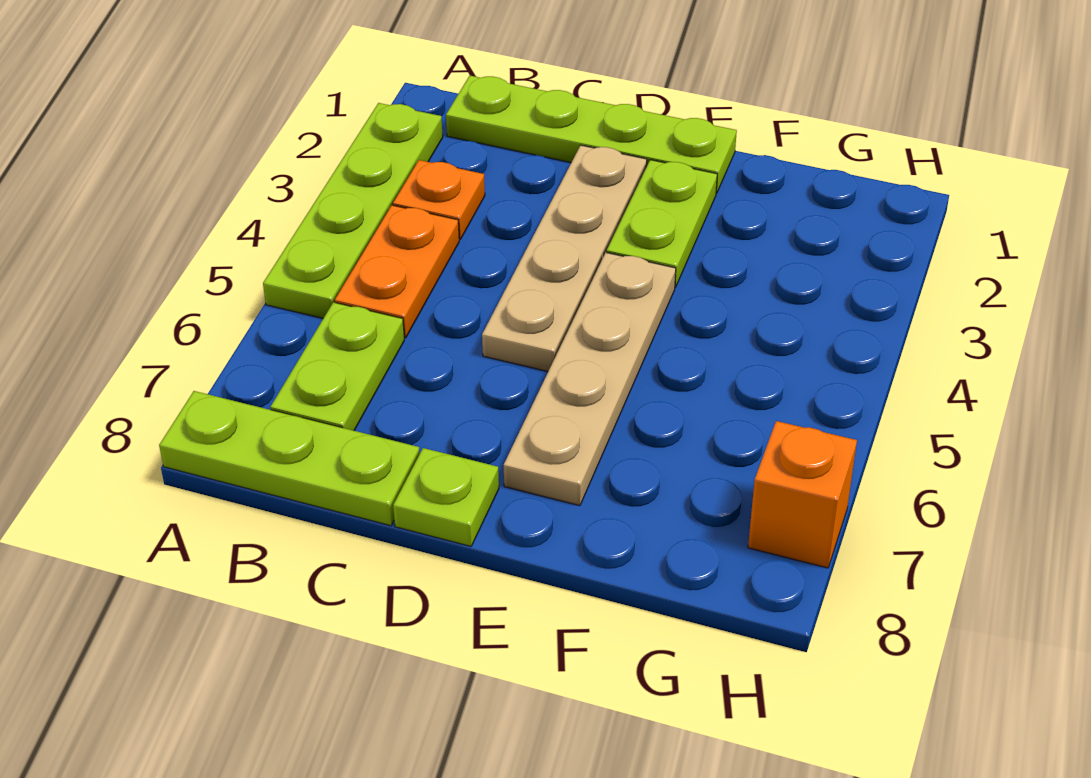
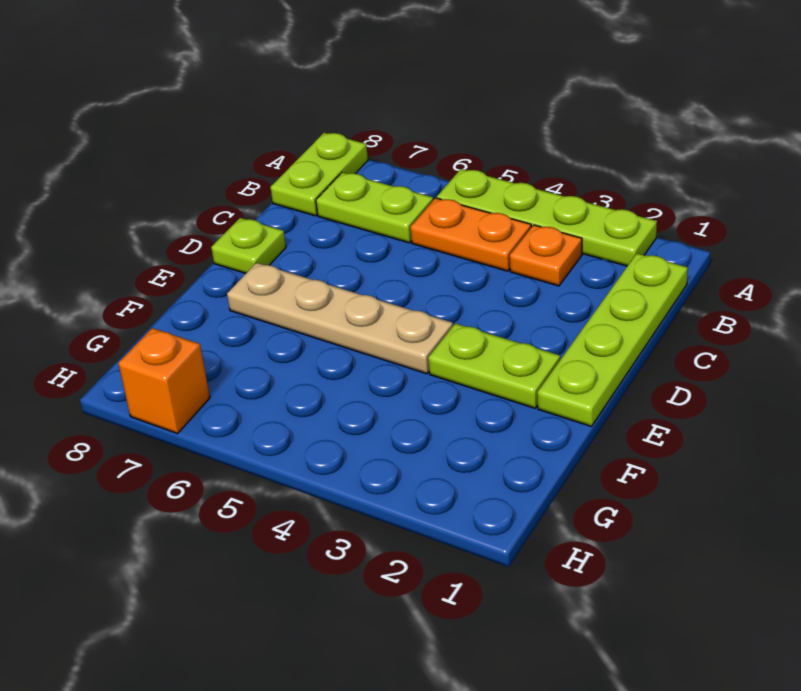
lime plate A8:C8 level 1 -> lime plate A8:B8 level 1
tan plate D2:D5 level 1 -> none

